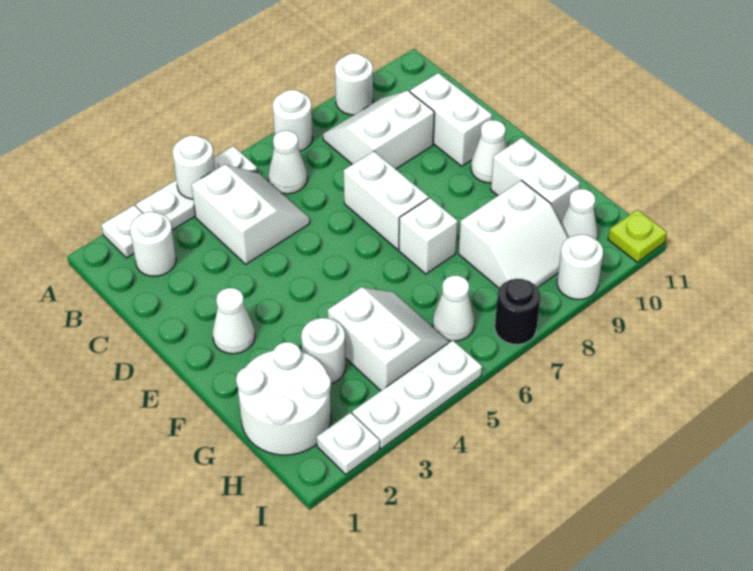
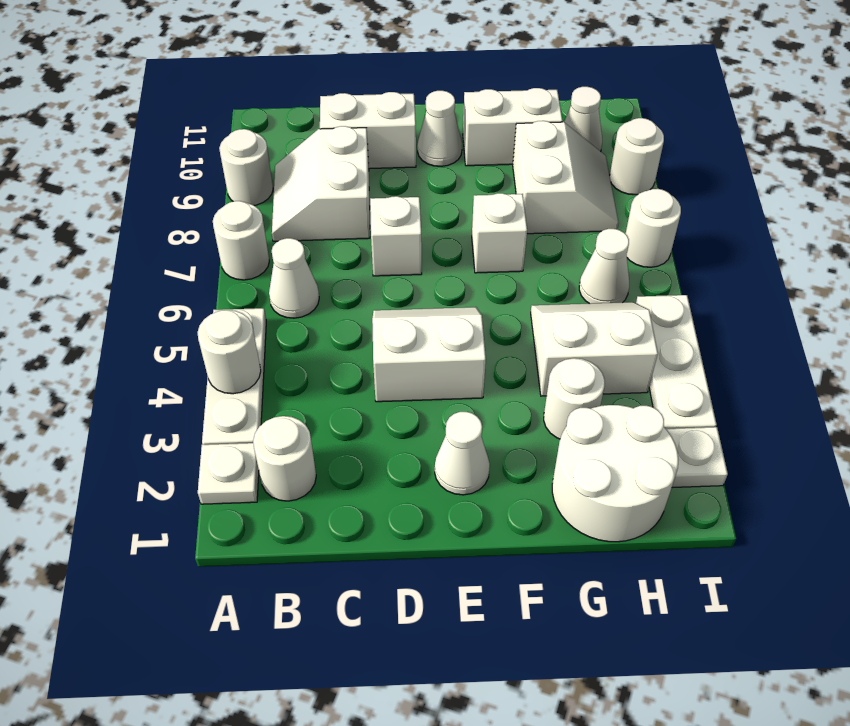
white slope B4:C5 level 1 top 4 -> white slope D4:E5 level 1 top 4
white brick D7:E7 level 1 -> white brick D7 level 1
black round brick I7 level 1 -> white round brick I7 level 1
lime plate I11 level 1 -> none

